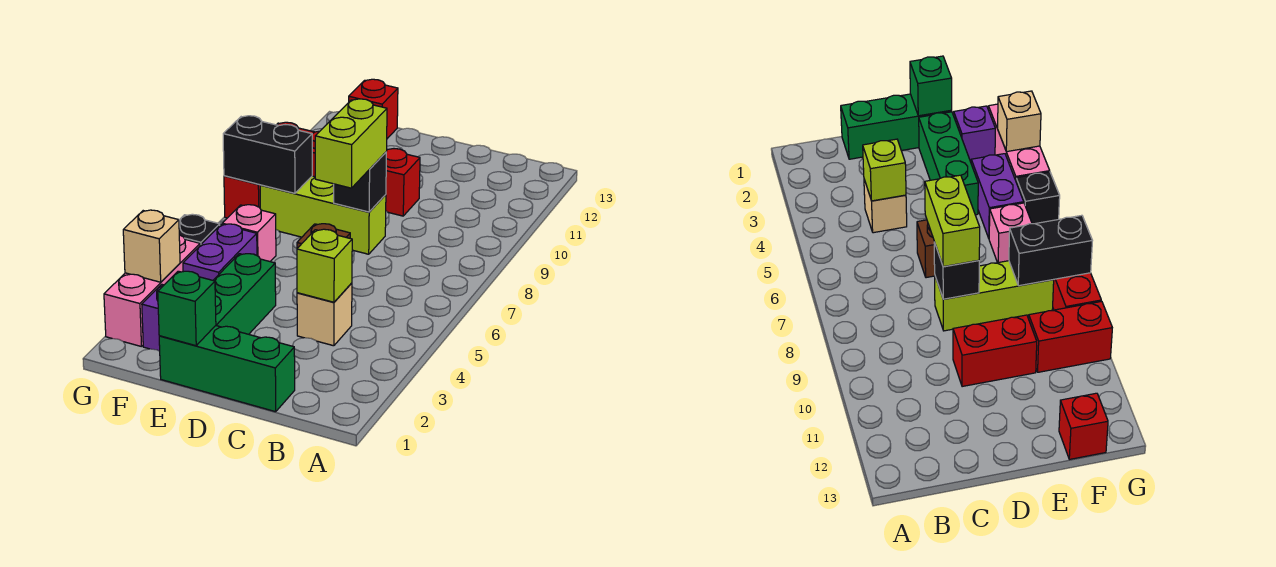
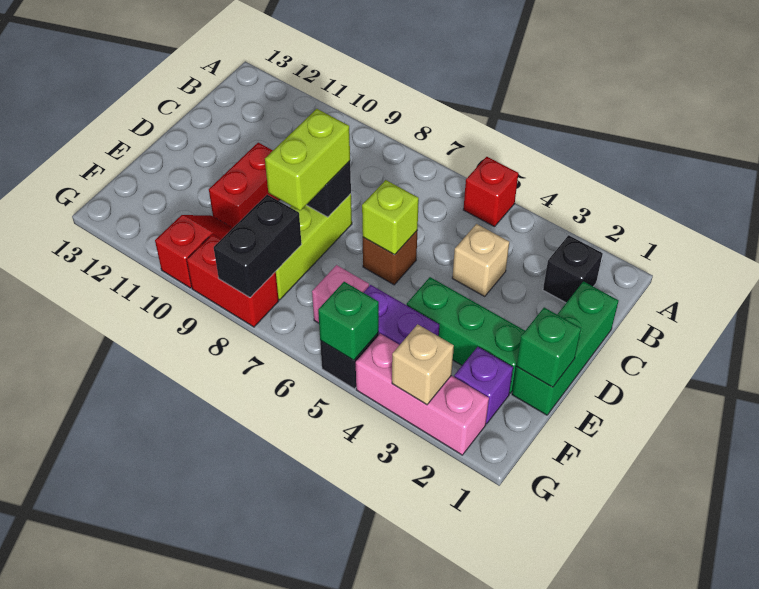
none -> black brick B2 level 1
lime brick C4 level 2 -> lime brick D6 level 2
lime brick D7:D8 level 3 -> lime brick D8:E8 level 3
red brick F10:G10 level 1 -> red slope F10:G10 level 1 top G
red brick F13 level 1 -> red brick A5 level 1
none -> green brick G5 level 2

